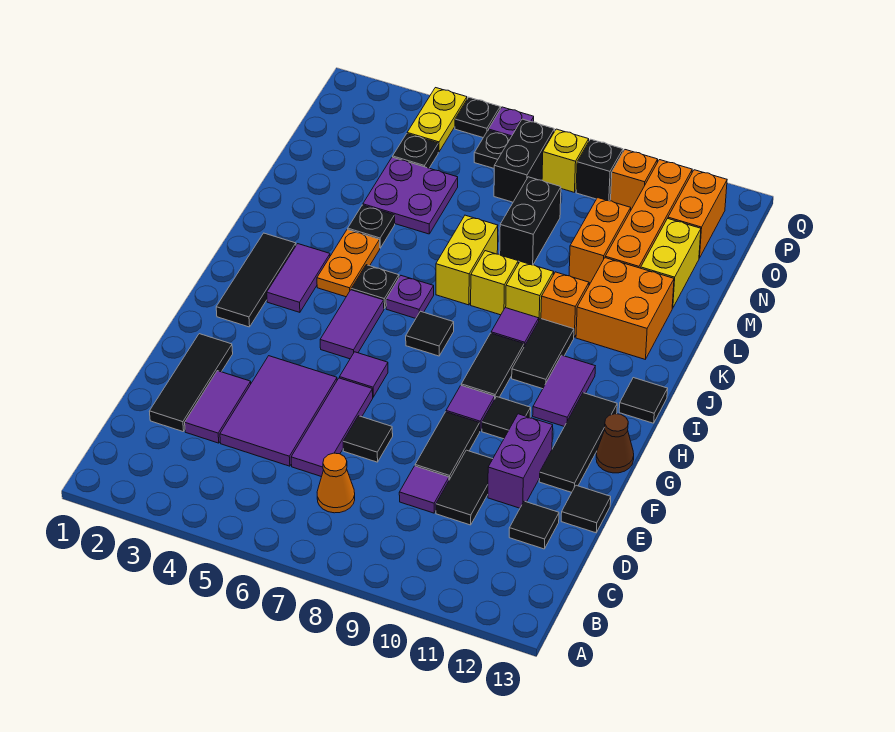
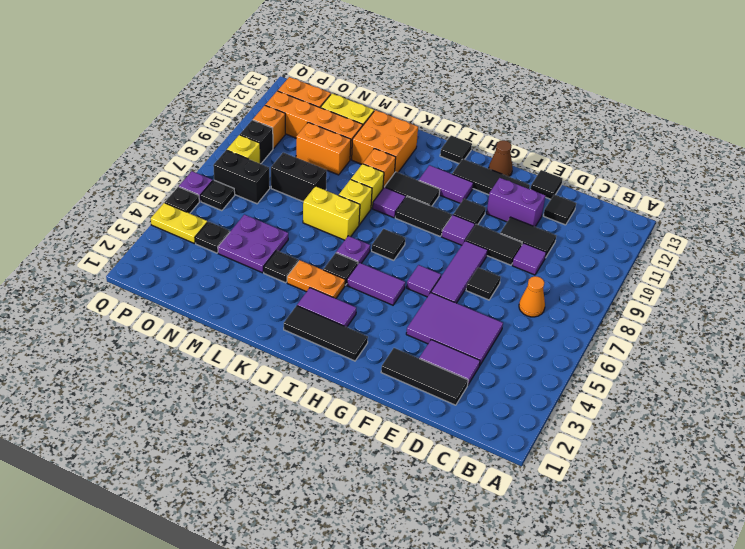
purple tile D6:F6 level 1 -> purple tile F6:F8 level 1

